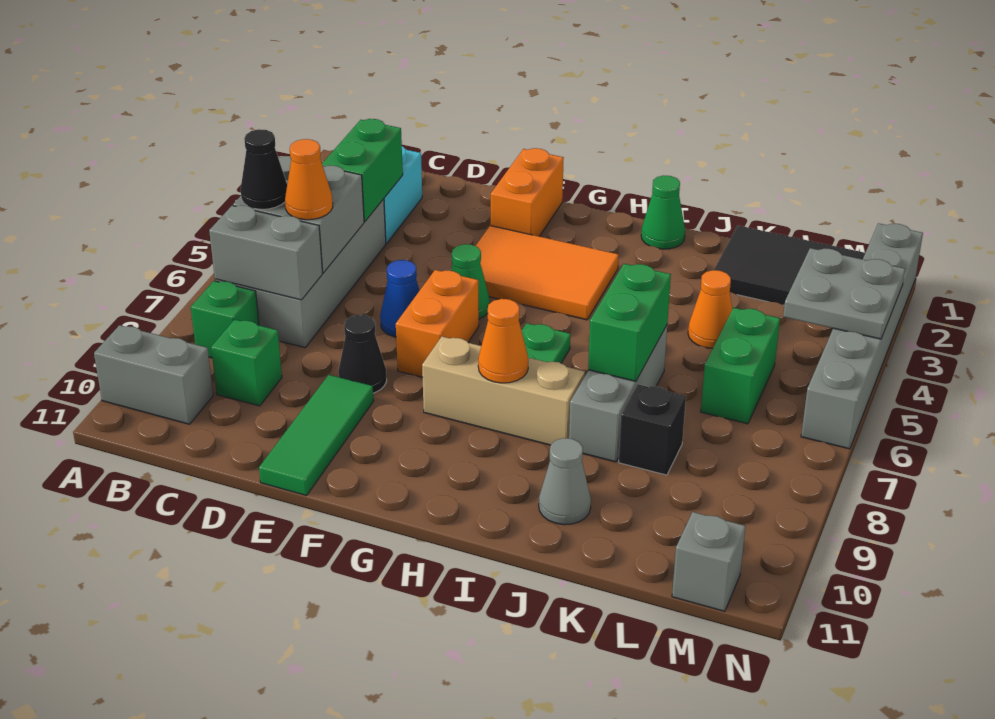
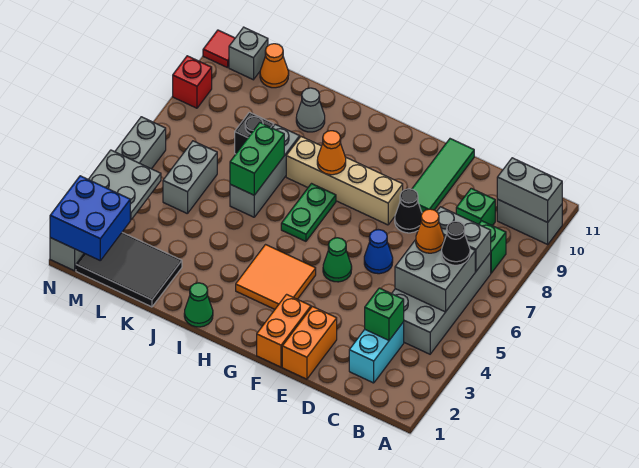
none -> grey brick A10:B10 level 2
green brick C3:C4 level 2 -> green brick C3 level 2
orange tile F3:H4 level 1 -> orange tile G3:H4 level 1
orange brick F6:F7 level 1 -> orange brick E1:E2 level 1
tan brick G8:I8 level 1 -> tan brick F8:I8 level 1
orange cone K4 level 1 -> orange cone L11 level 1
green brick L5:L6 level 1 -> grey brick L5:L6 level 1
none -> blue brick M1:N2 level 2
none -> red brick N9 level 1
none -> red tile N11 level 1

